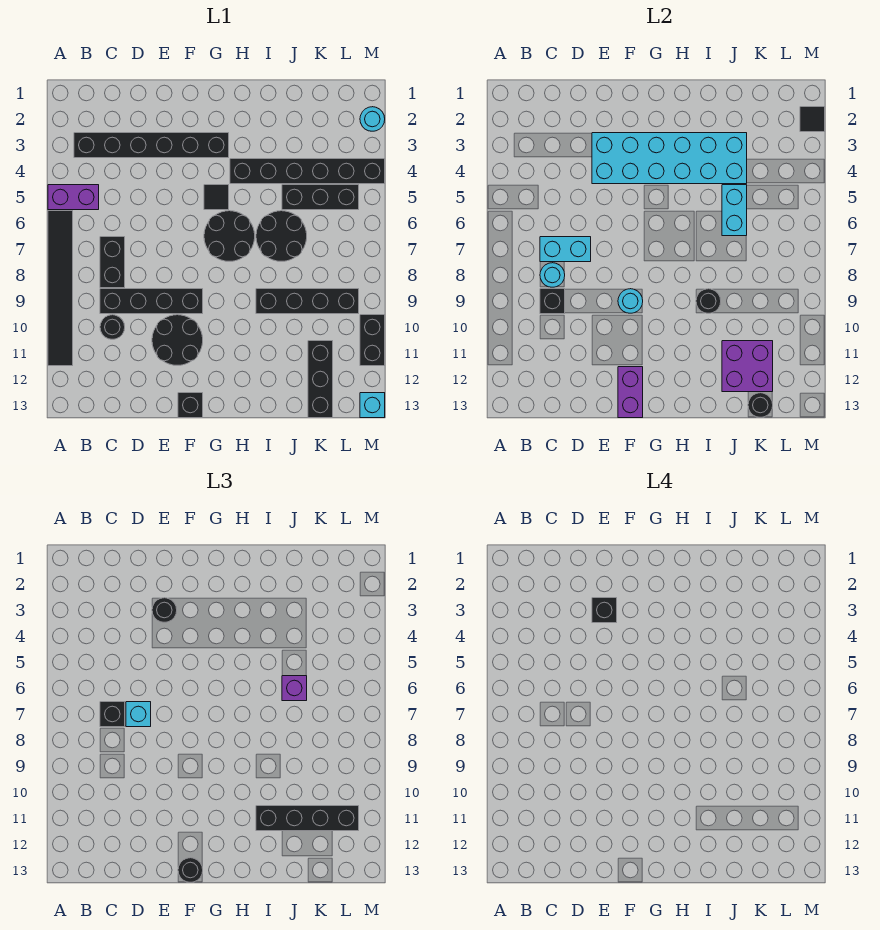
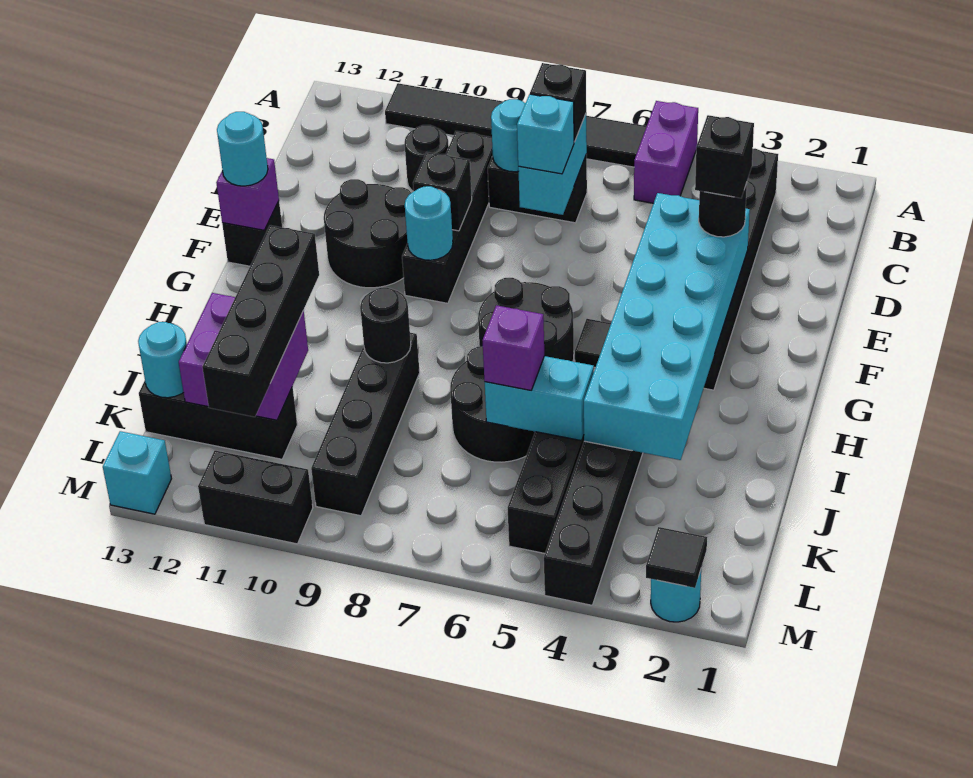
black brick C9 level 2 -> black brick E9 level 2
purple brick F12:F13 level 2 -> purple brick F13 level 2
black round brick F13 level 3 -> cyan round brick F13 level 3
black round brick K13 level 2 -> cyan round brick K13 level 2

